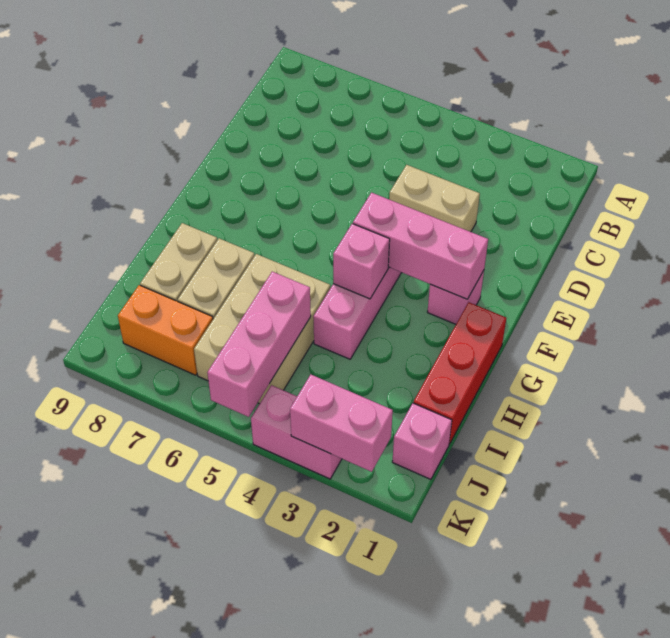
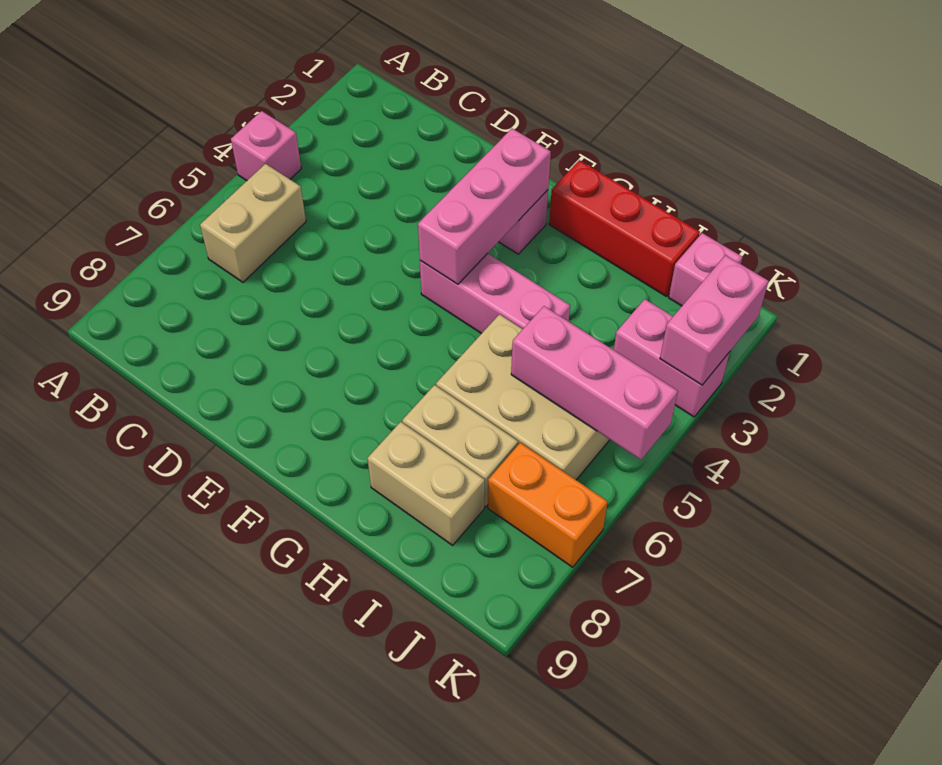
tan brick D3:D4 level 1 -> tan brick B5:B6 level 1
pink brick G4 level 2 -> pink brick A4 level 1
orange brick J7:J8 level 1 -> orange brick J7:K7 level 1
pink brick K3:K4 level 1 -> pink brick J3:K3 level 1

